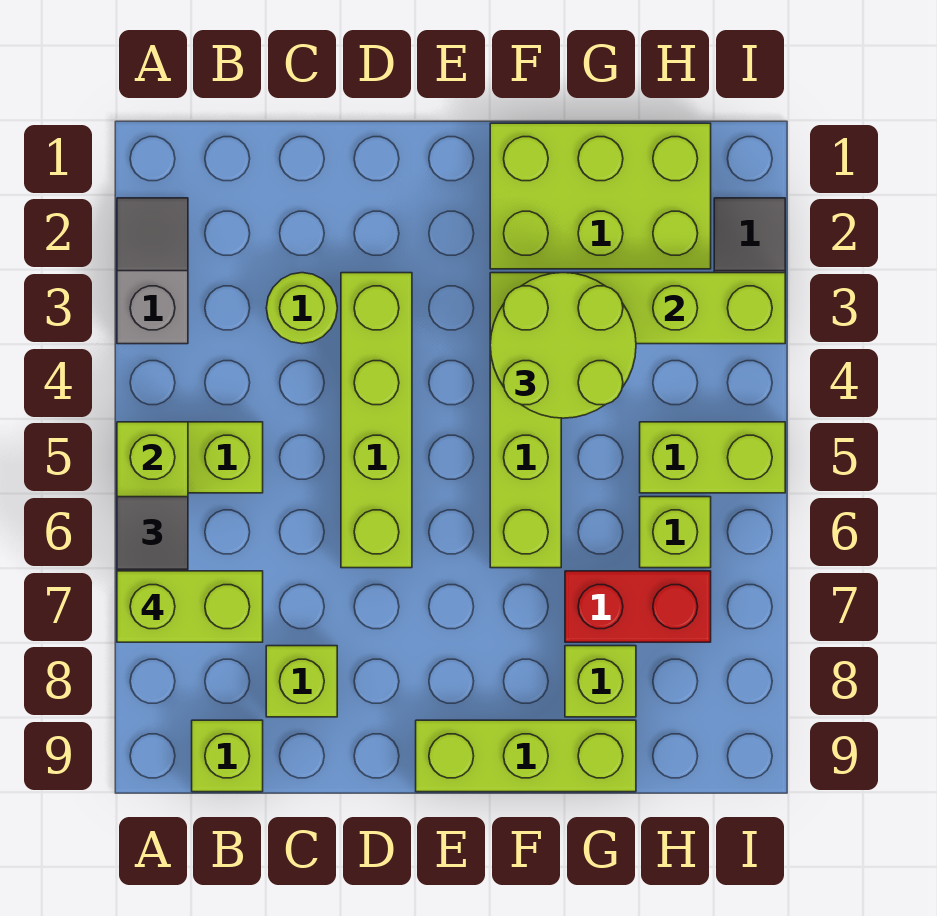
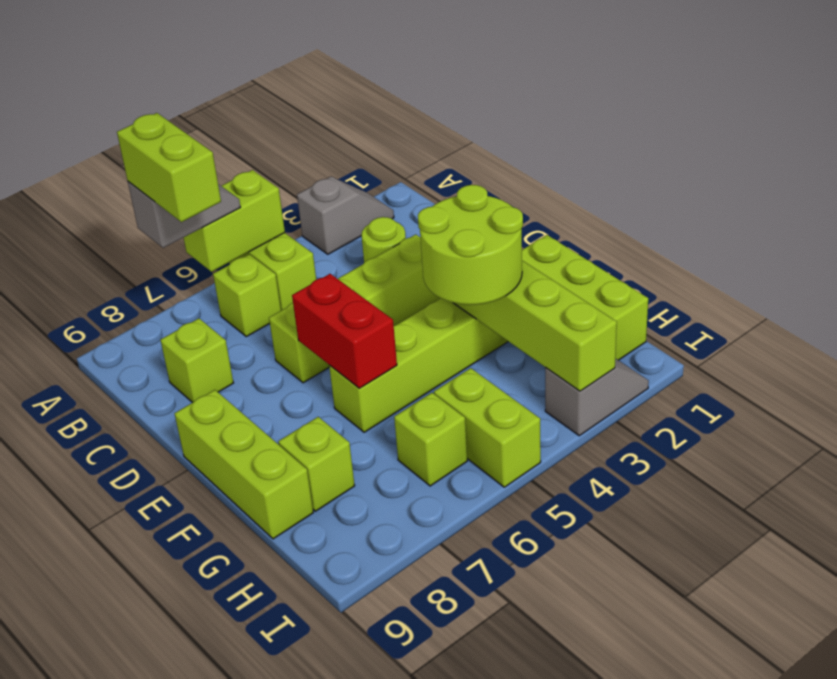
lime brick B9 level 1 -> lime brick B6 level 1
red brick G7:H7 level 1 -> red brick E6:F6 level 2

